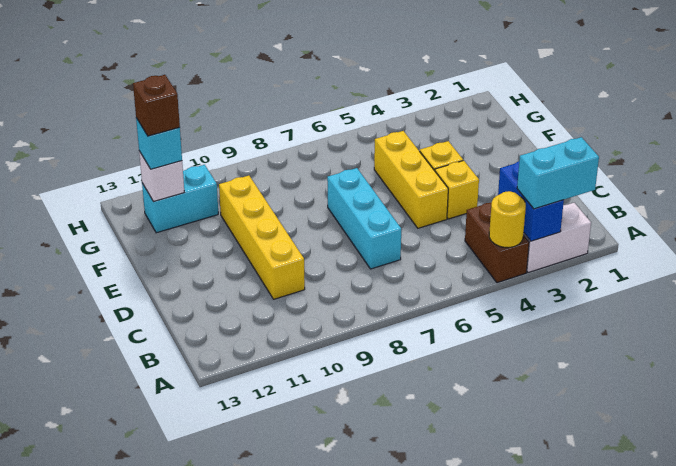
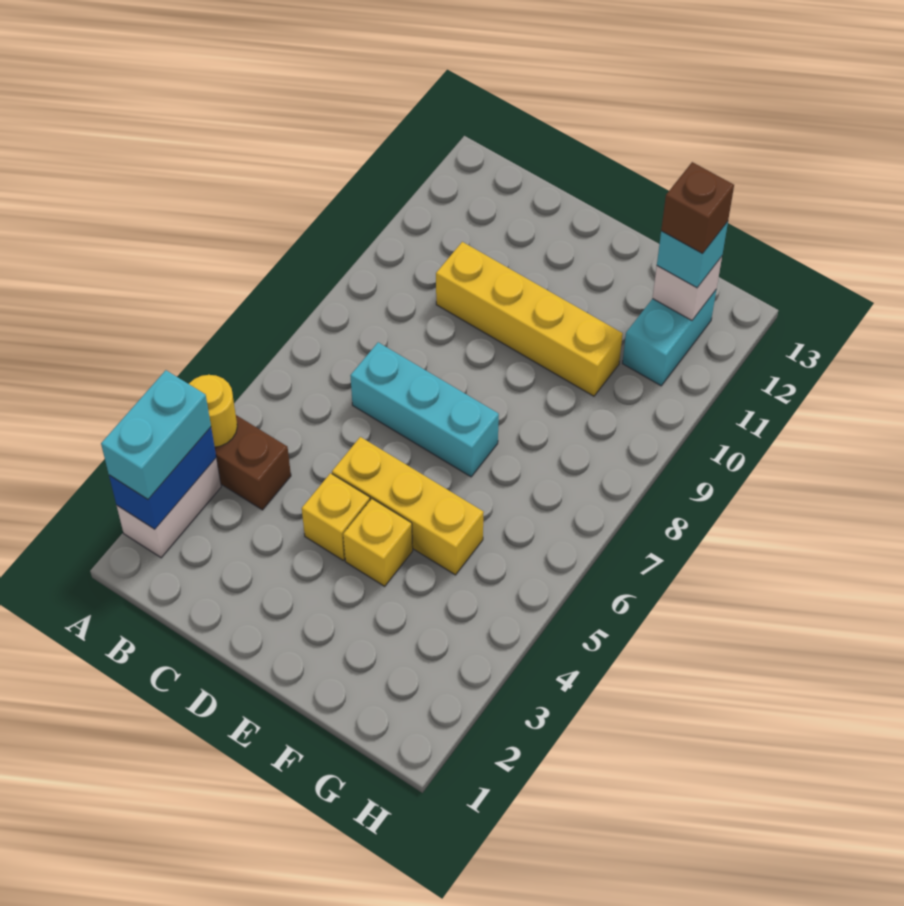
blue brick A3:B3 level 2 -> blue brick A2:A3 level 2

